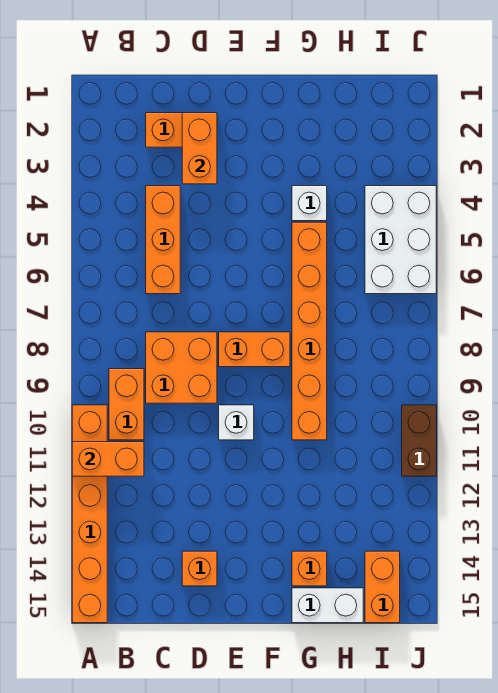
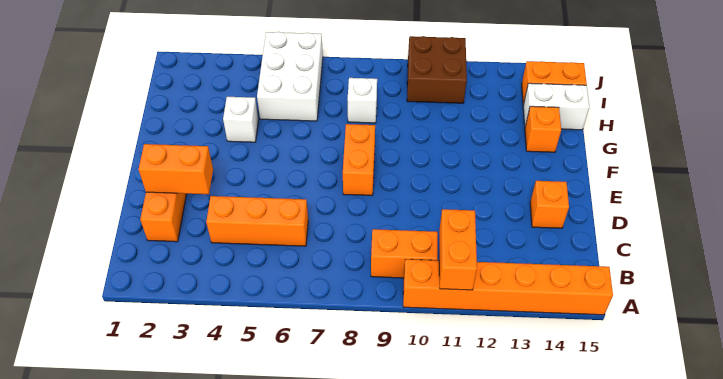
orange brick C8:D9 level 1 -> none
white brick E10 level 1 -> white brick H8 level 1
orange brick G5:G10 level 1 -> none
white brick G15:H15 level 1 -> white brick H14:H15 level 1
white brick I4:J6 level 1 -> white brick H5:J6 level 1
brown brick J10:J11 level 1 -> brown brick I10:J11 level 1

